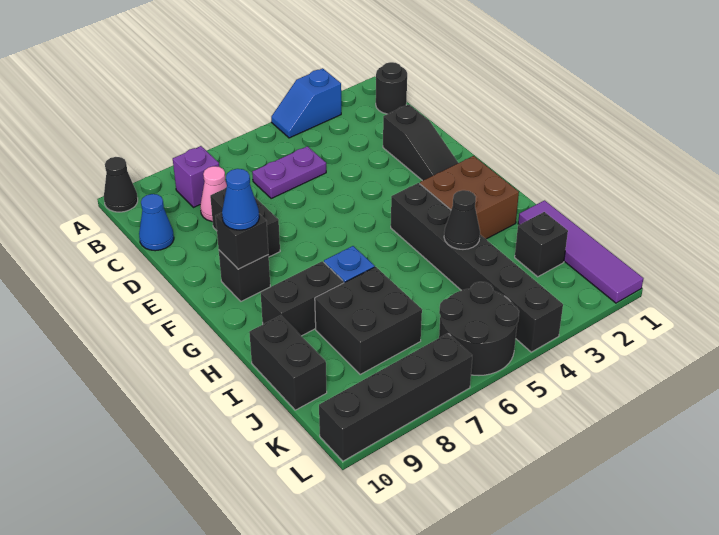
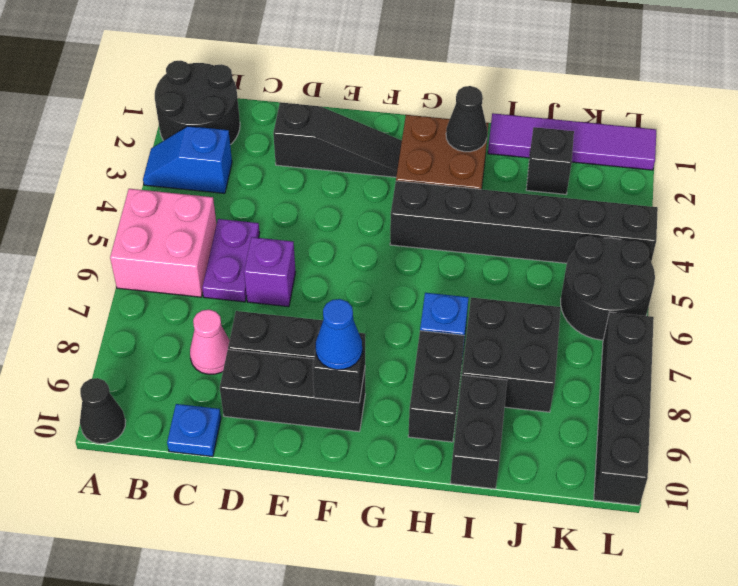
blue slope A3:A4 level 1 top 3 -> blue slope A3:B3 level 1 top B
none -> pink brick A5:B6 level 1
black round brick B1 level 1 -> black round brick A1:B2 level 1
purple brick B8 level 1 -> purple brick D6 level 1
blue cone C10 level 1 -> blue plate C10 level 1
black brick F9 level 1 -> black brick D9:F9 level 1
black cone I4 level 2 -> black cone H2 level 2
black brick I10:J10 level 1 -> black brick I9:I10 level 1

